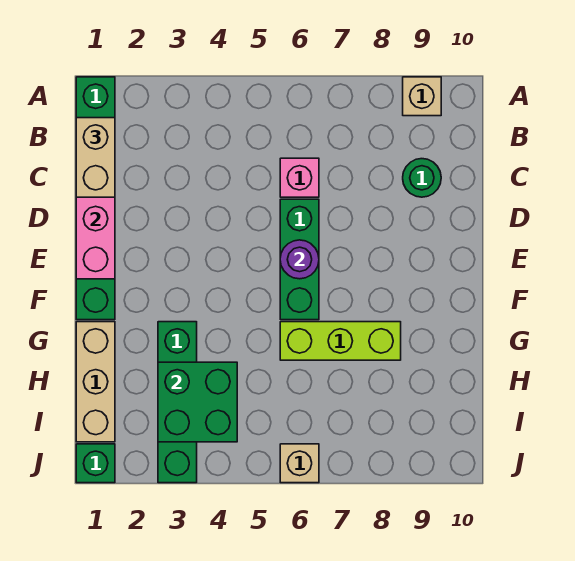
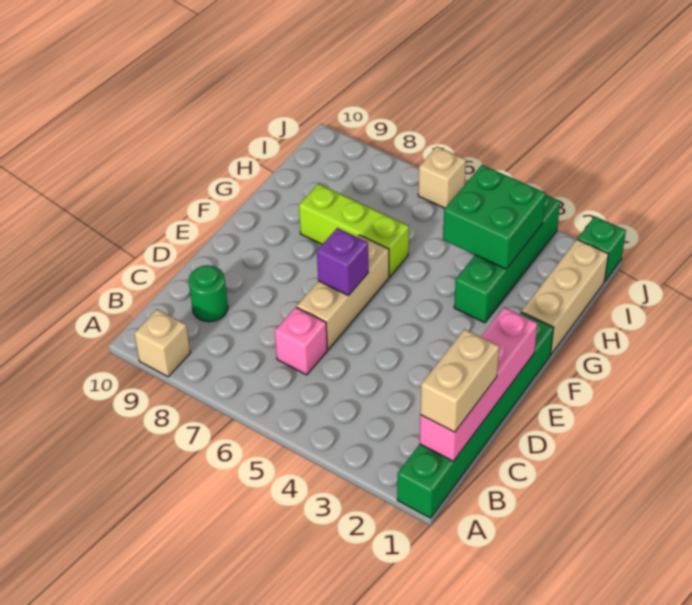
green brick D6:F6 level 1 -> tan brick D6:F6 level 1
purple round brick E6 level 2 -> purple brick E6 level 2

